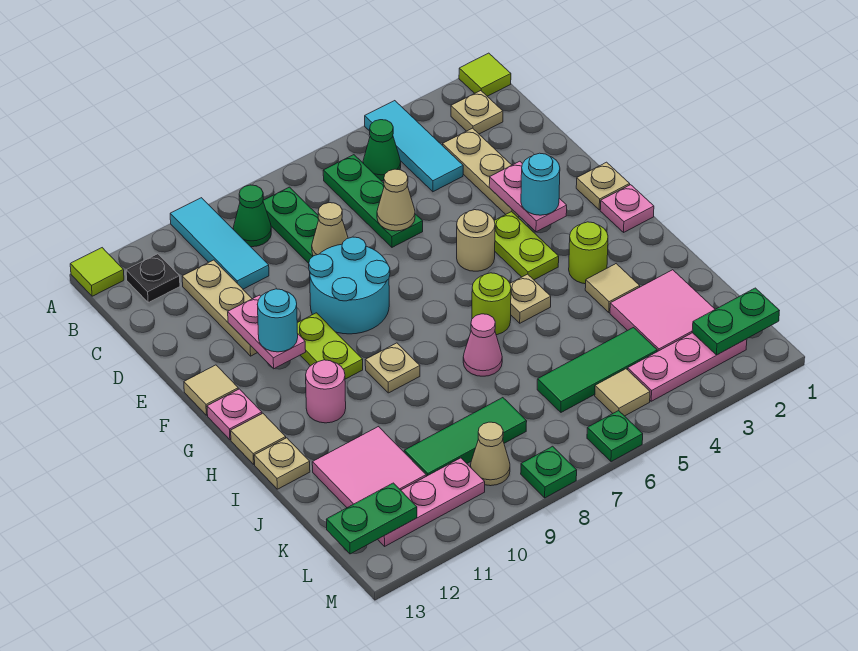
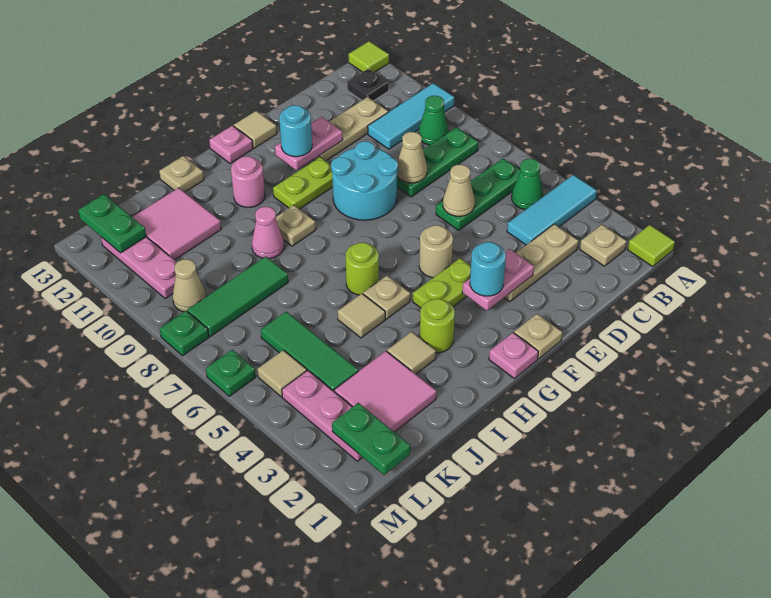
tan tile H13 level 1 -> tan tile I5 level 1
pink cone I7 level 1 -> pink cone I9 level 1
green tile K8:K10 level 1 -> green tile J8:L8 level 1

